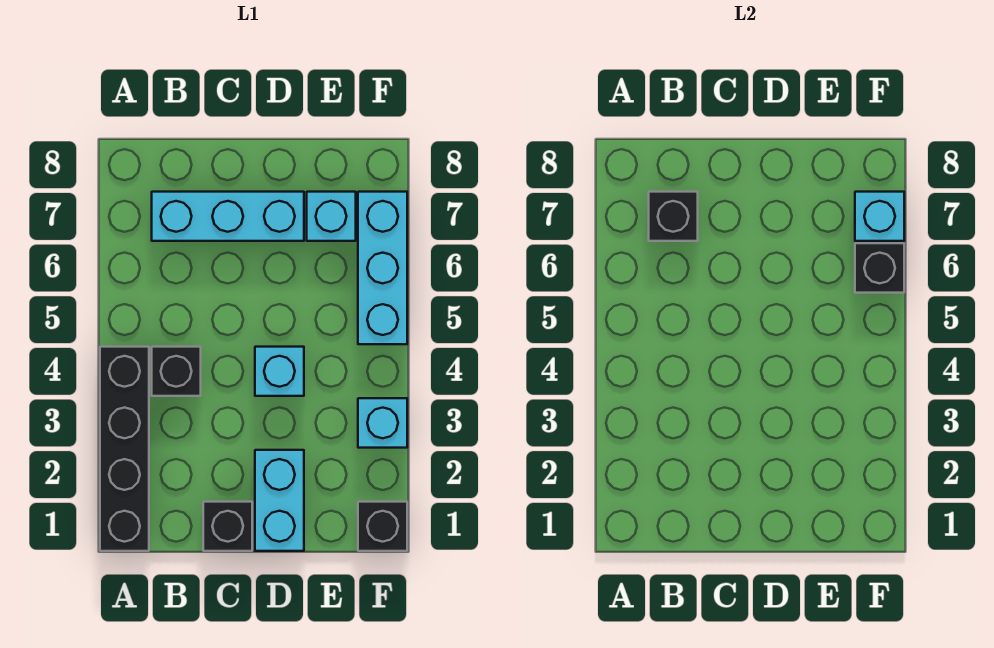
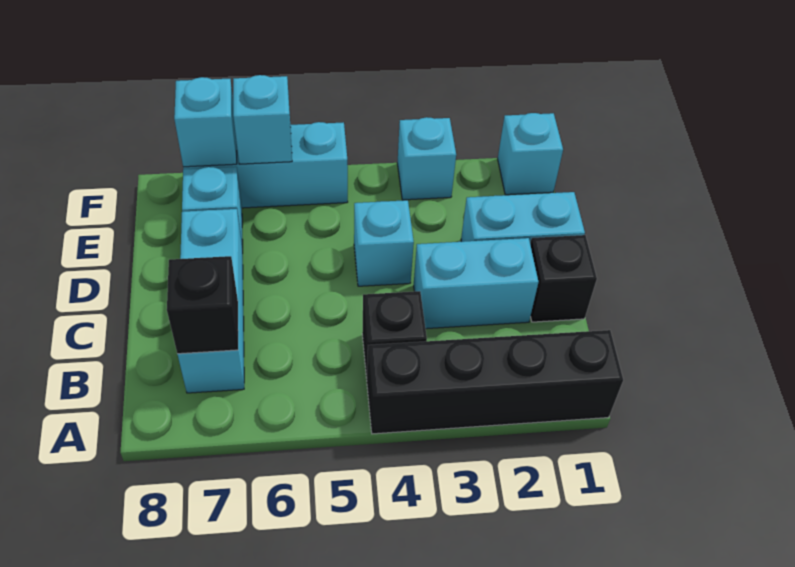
none -> cyan brick C2:C3 level 1
black brick F1 level 1 -> cyan brick F1 level 1
black brick F6 level 2 -> cyan brick F6 level 2

